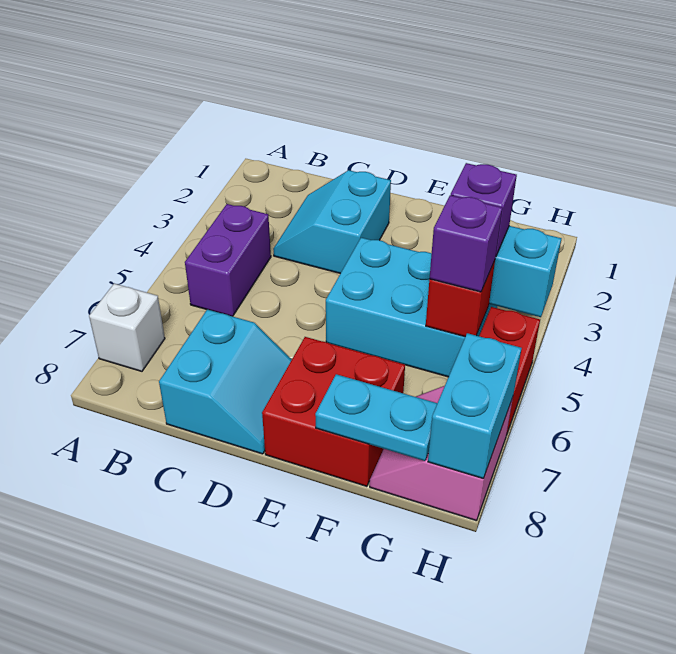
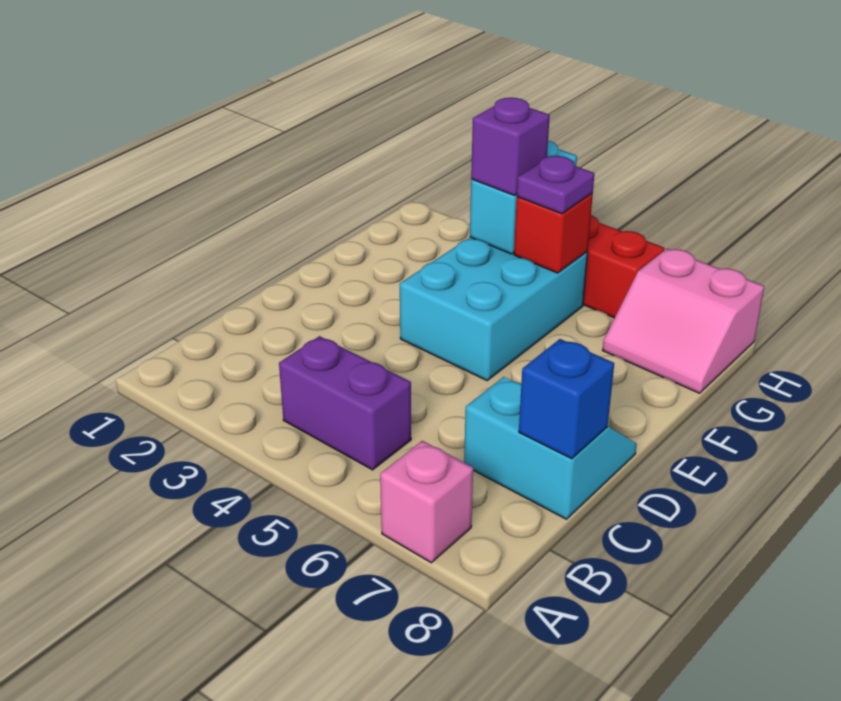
white brick A7 level 1 -> pink brick A7 level 1
cyan slope C2:D3 level 1 top D -> none
none -> blue brick C8 level 2
red brick E7:F8 level 1 -> none
cyan plate F8:G8 level 2 -> none
purple brick G5 level 3 -> purple plate G5 level 3
cyan brick H7:H8 level 2 -> none

